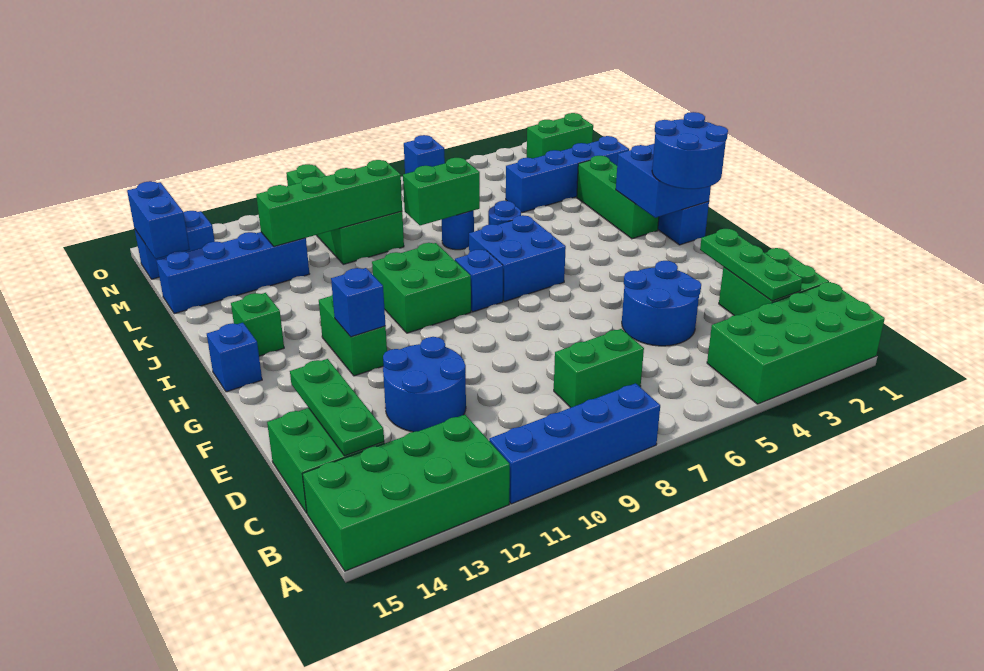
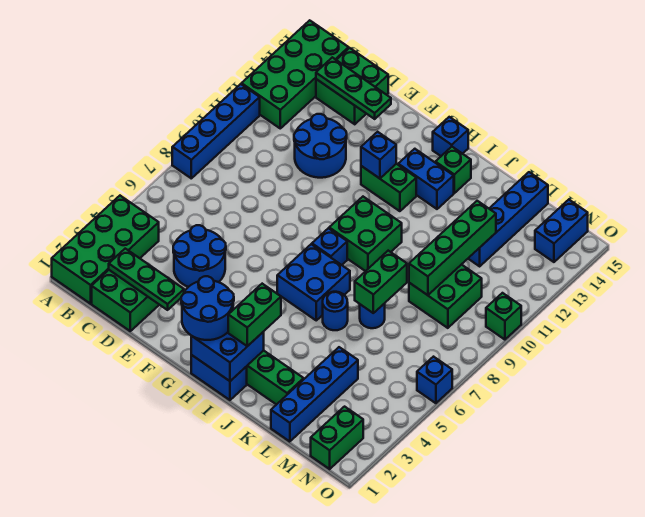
green brick C7:C8 level 1 -> green brick I2:I3 level 3
blue brick M15:N15 level 2 -> blue brick H13:I13 level 1

